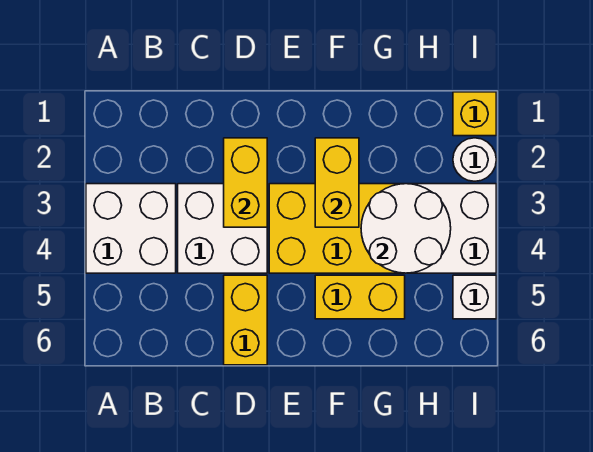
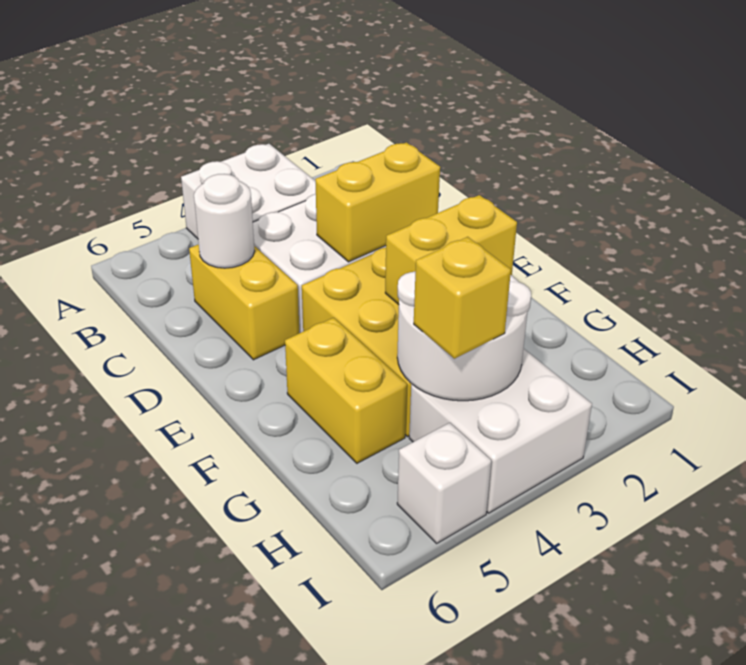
yellow brick D5:D6 level 1 -> yellow brick C5:D5 level 1
yellow brick I1 level 1 -> yellow brick H4 level 3
white round brick I2 level 1 -> white round brick C5 level 2

